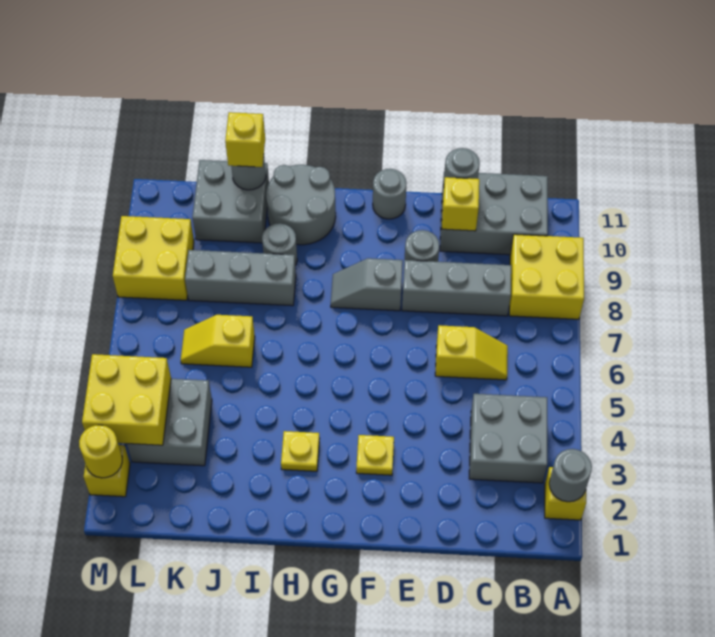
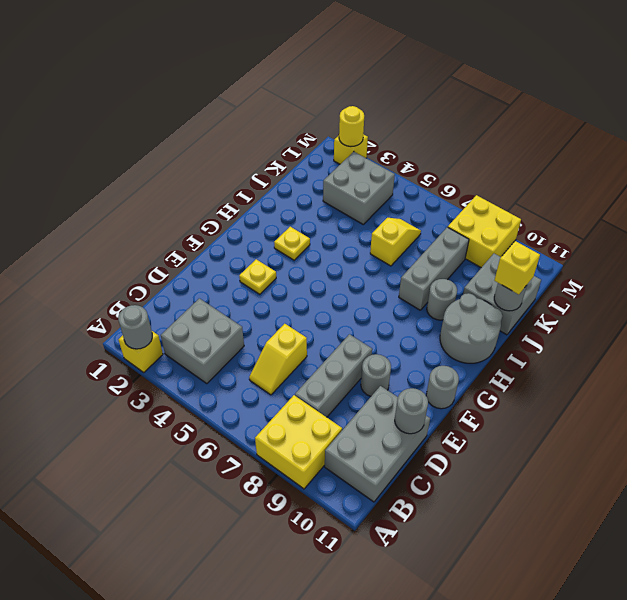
yellow brick D10 level 2 -> none
grey slope F8:G8 level 1 top F -> none
yellow brick L3:M4 level 2 -> none

